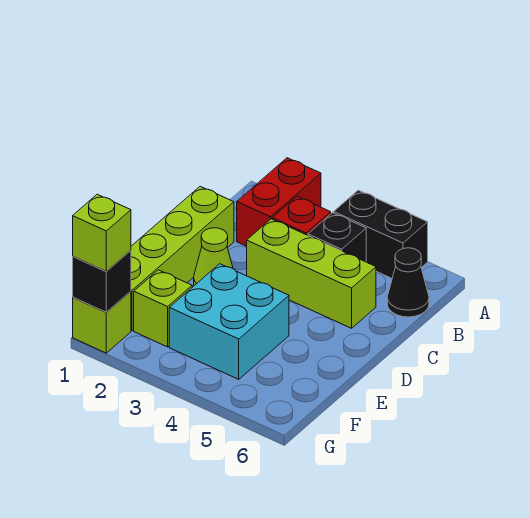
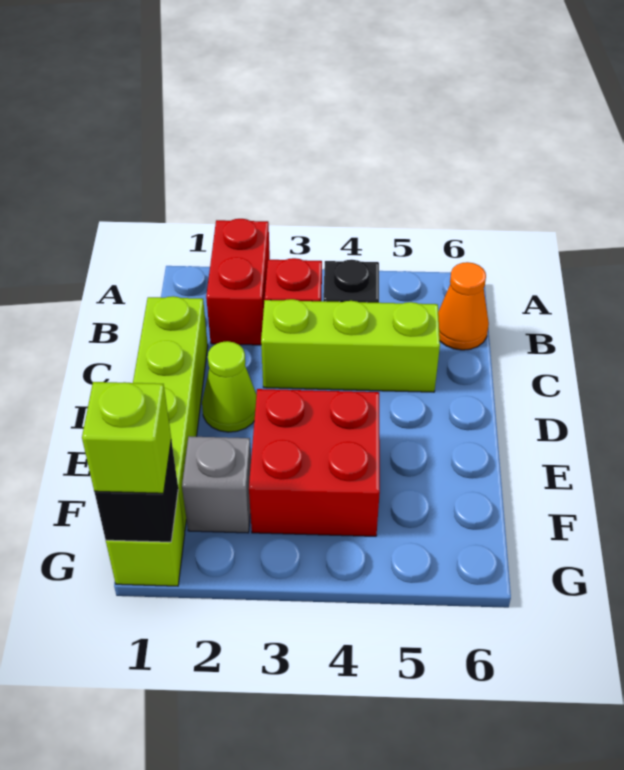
black brick A4:A5 level 1 -> none
black cone B6 level 1 -> orange cone B6 level 1
cyan brick E3:F4 level 1 -> red brick E3:F4 level 1
lime brick F2 level 1 -> grey brick F2 level 1

